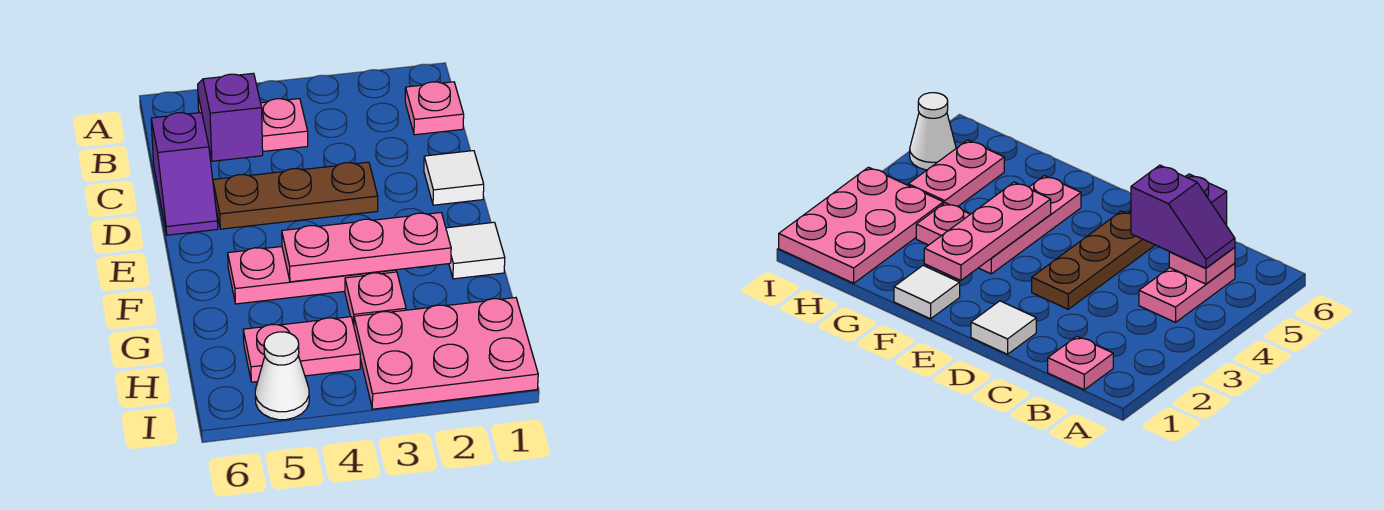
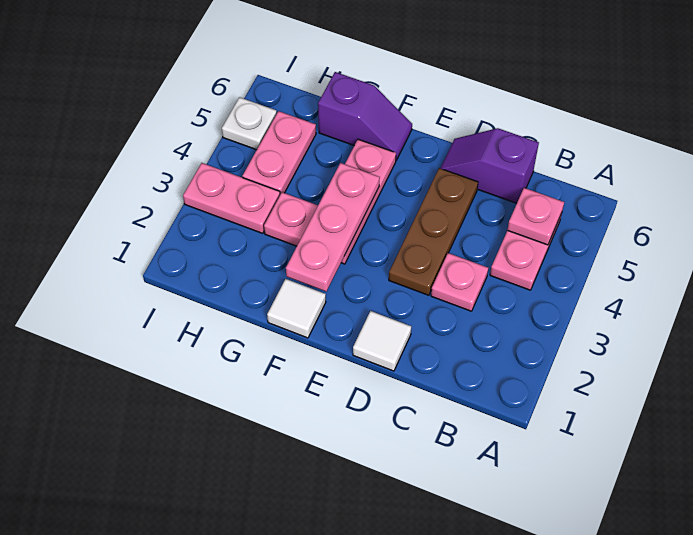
pink plate B1 level 1 -> pink plate C3 level 1
purple slope B5:C5 level 3 top C -> purple slope F6:G6 level 1 top G
pink plate H1:I3 level 1 -> pink plate H3:I3 level 1
white cone I5 level 1 -> white plate I5 level 1

